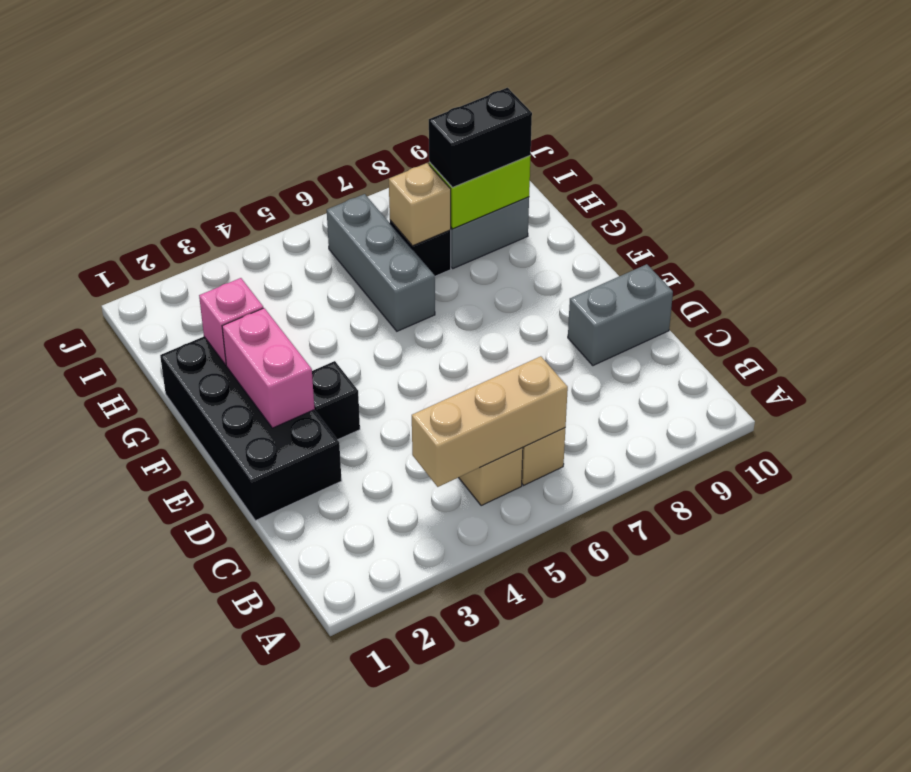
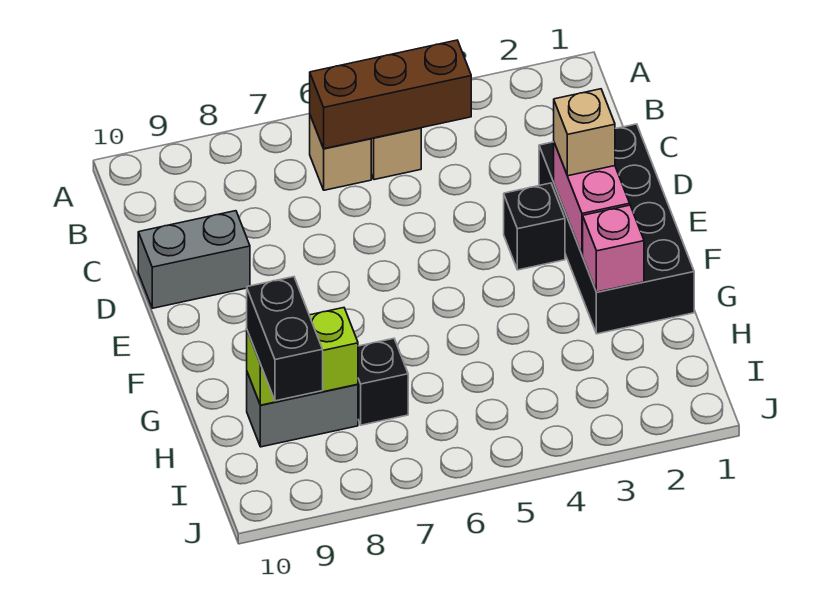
tan brick B4:B6 level 2 -> brown brick B4:B6 level 2
grey brick G6:I6 level 1 -> none
tan brick H7 level 2 -> tan brick E2 level 3
black brick H8:H9 level 3 -> black brick H9:I9 level 3

